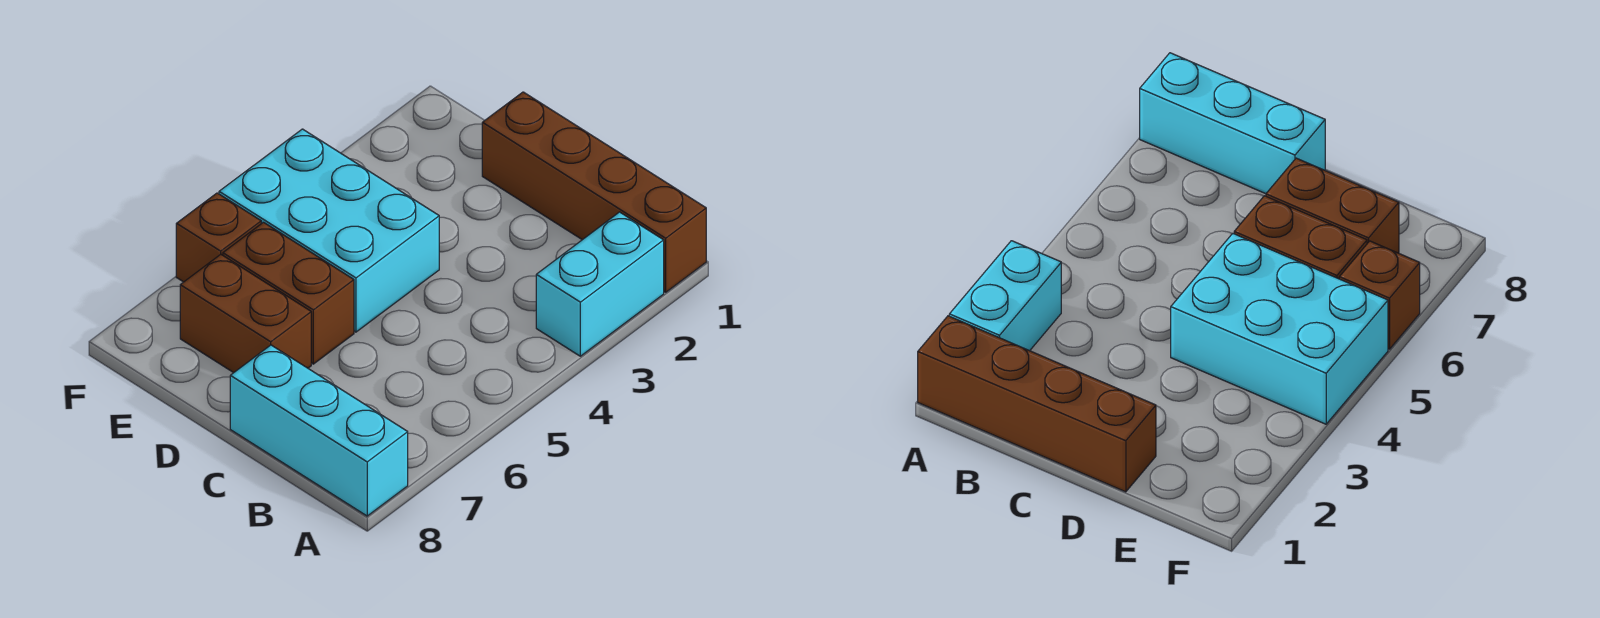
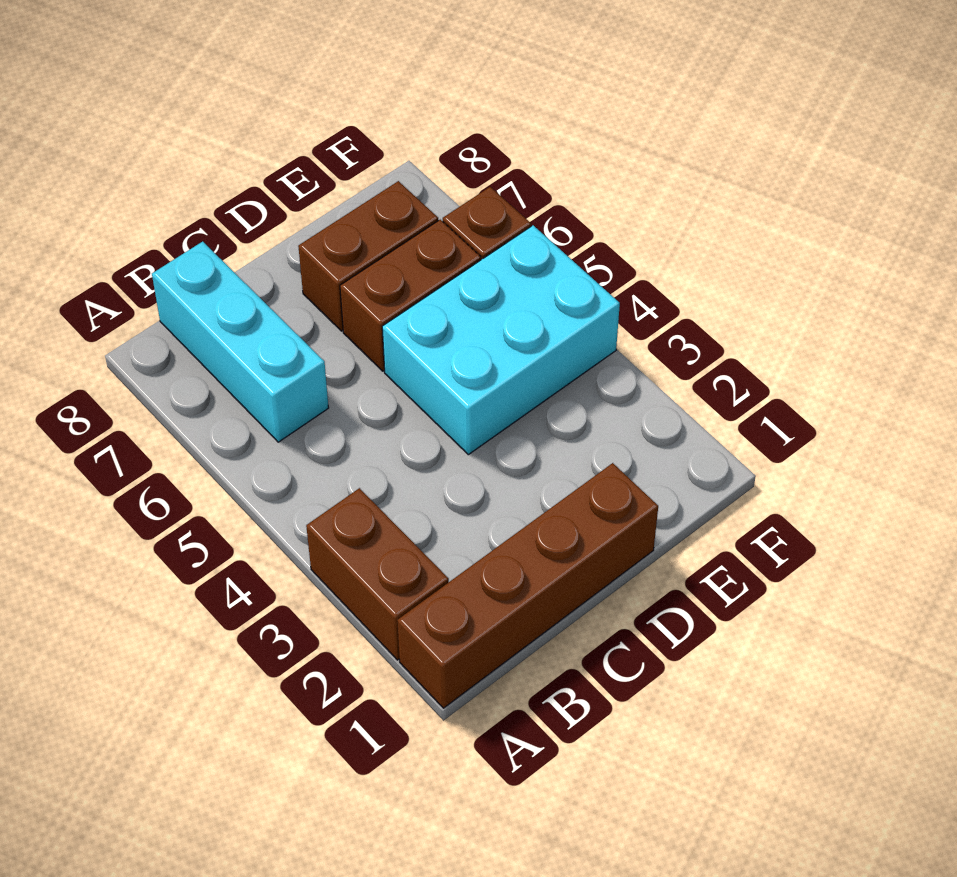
cyan brick A2:A3 level 1 -> brown brick A2:A3 level 1
cyan brick A8:C8 level 1 -> cyan brick B6:B8 level 1

